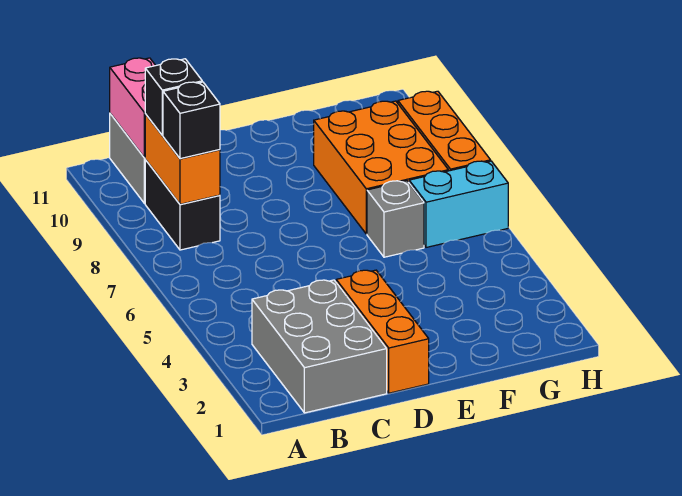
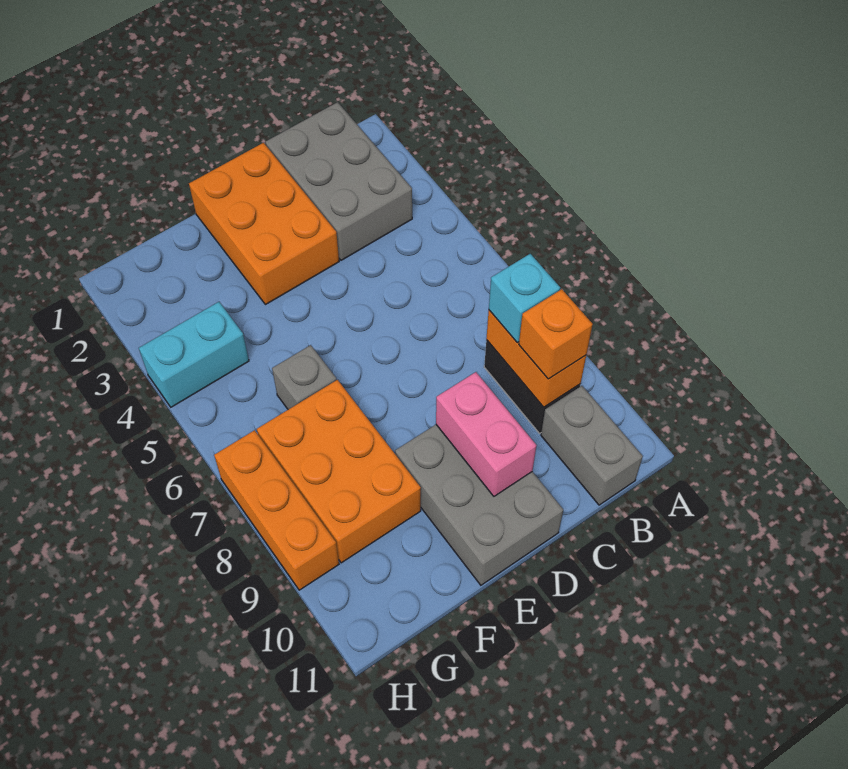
black brick B8 level 3 -> cyan brick B8 level 3
black brick B9 level 3 -> orange brick B9 level 3
pink brick B10:B11 level 2 -> pink brick D9:D10 level 2
orange brick D1:D3 level 1 -> orange brick D1:E3 level 1
none -> grey brick D9:E11 level 1
cyan brick G6:H6 level 1 -> cyan brick G4:H4 level 1

